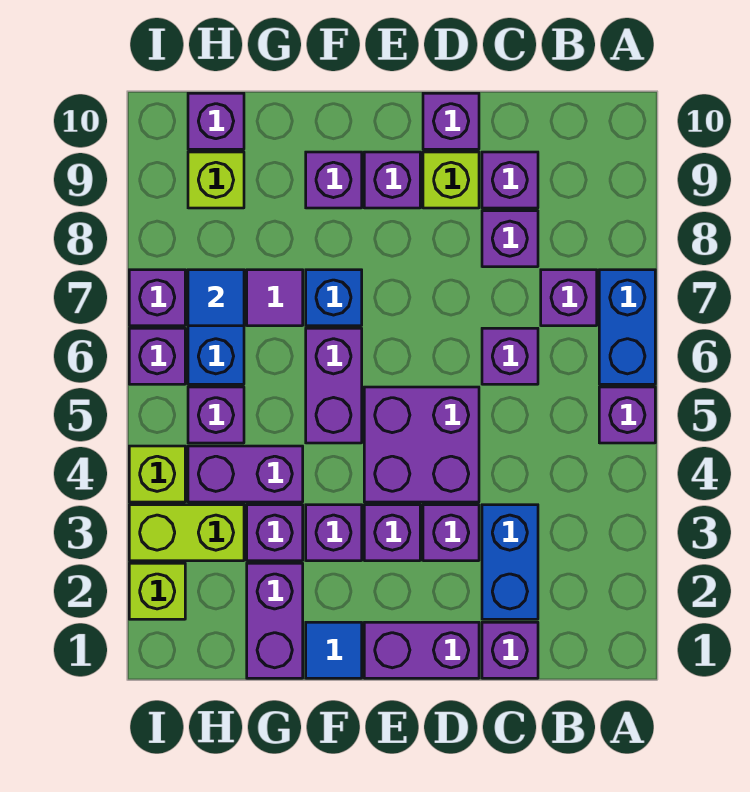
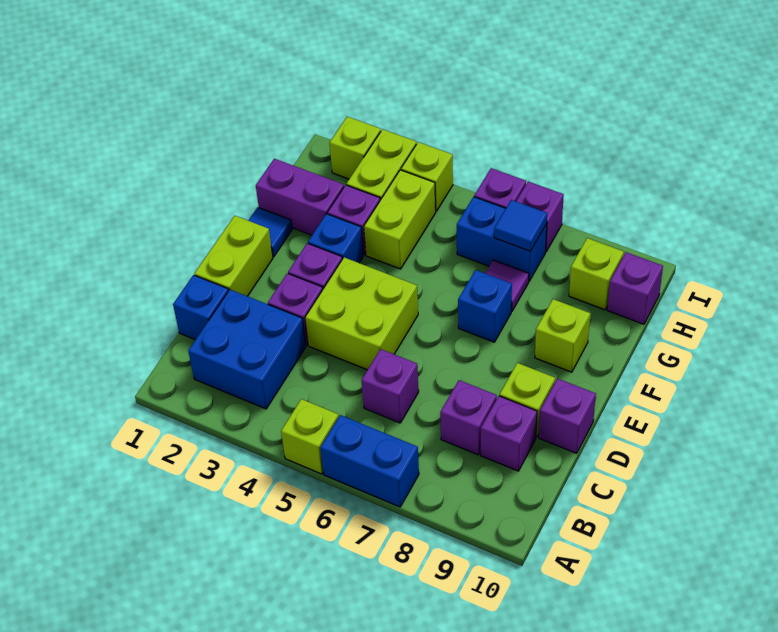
purple brick A5 level 1 -> lime brick A5 level 1
purple brick B7 level 1 -> none
purple brick C1 level 1 -> blue brick C1 level 1
blue brick C2:C3 level 1 -> blue brick B2:C3 level 1
purple brick D1:E1 level 1 -> lime brick D1:E1 level 1
purple brick D4:E5 level 1 -> lime brick D4:E5 level 1
purple brick E9 level 1 -> none
purple brick F3 level 1 -> blue brick F3 level 1
purple brick F5:F6 level 1 -> none
purple brick F9 level 1 -> lime brick F9 level 1
purple brick G4:H4 level 1 -> lime brick G4:H4 level 1
purple brick H5 level 1 -> none

